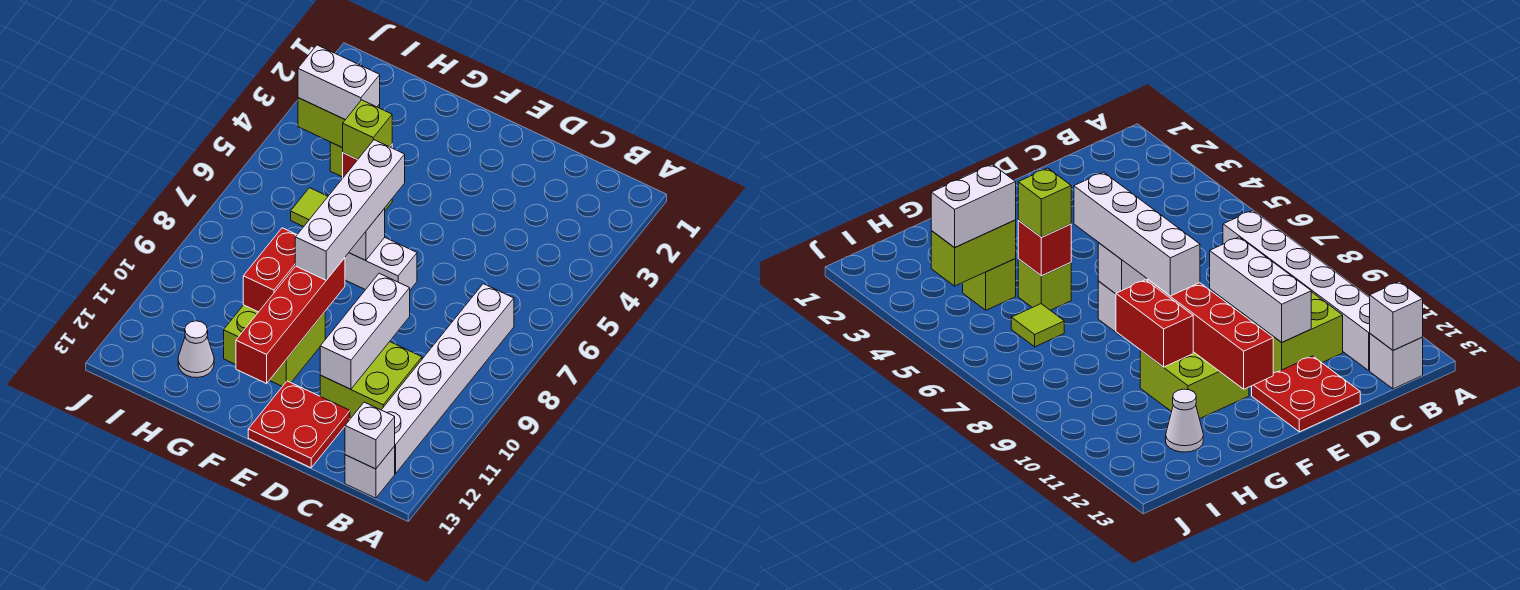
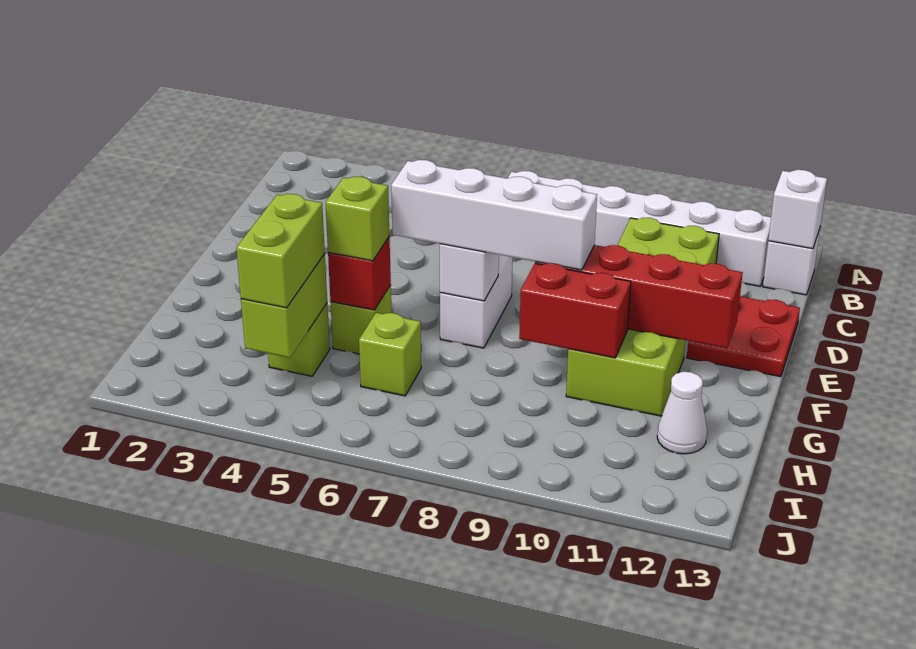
white brick D9:D11 level 2 -> none
white brick H4:I4 level 3 -> lime brick H4:I4 level 3
lime tile H6 level 1 -> lime brick H6 level 1

